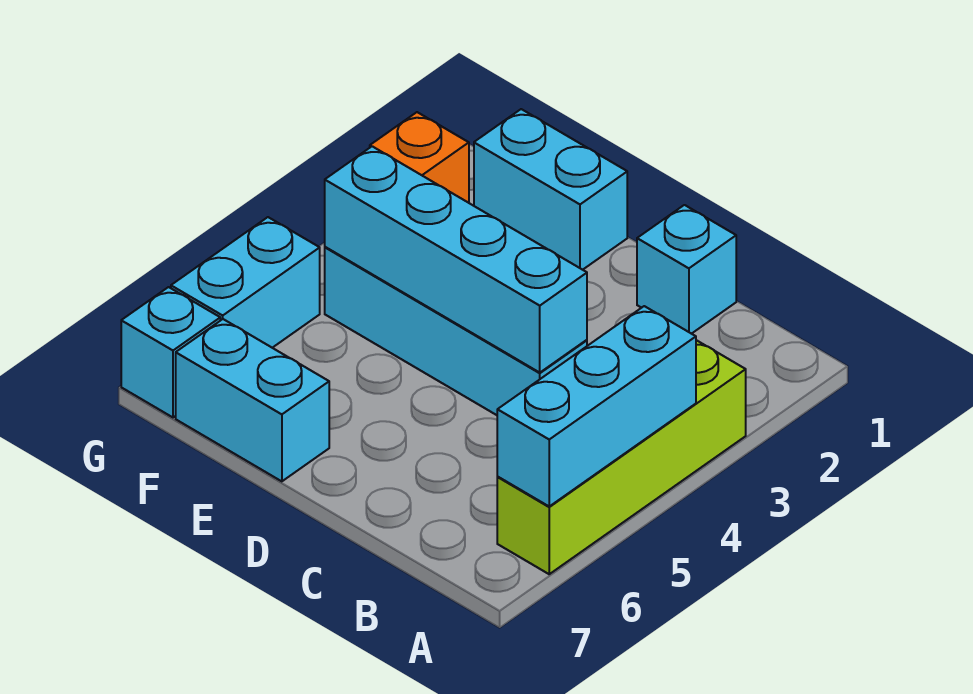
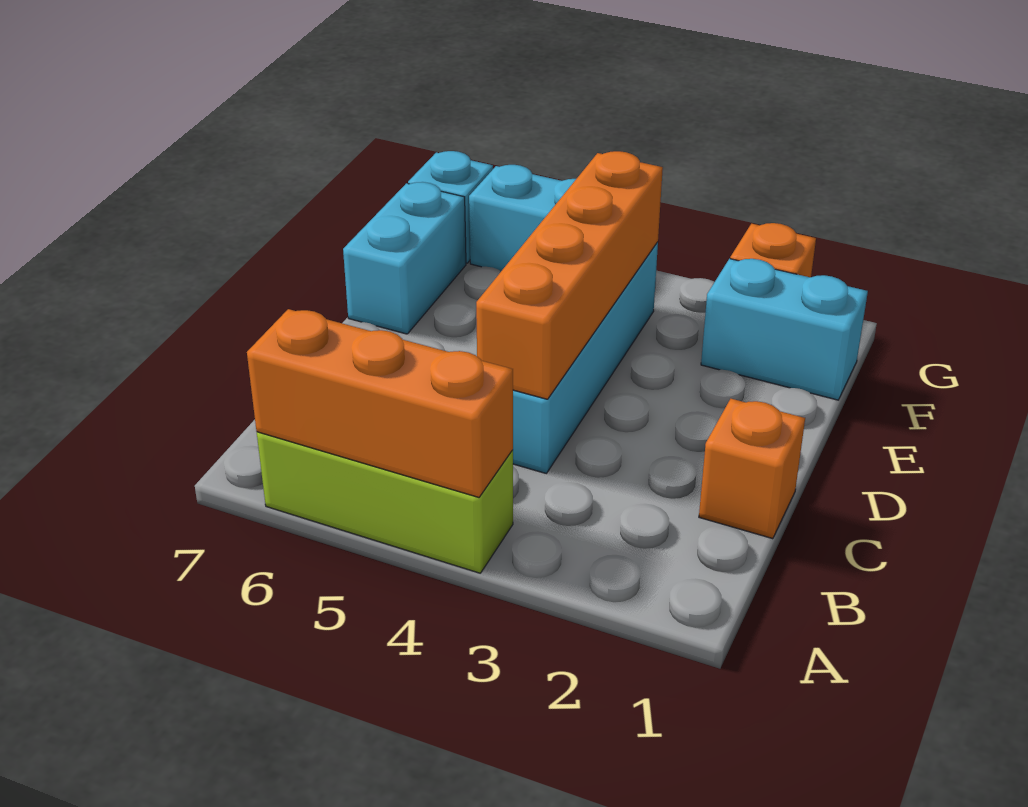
lime brick A3:A6 level 1 -> lime brick A4:A6 level 1
cyan brick A4:A6 level 2 -> orange brick A4:A6 level 2
cyan brick C1 level 1 -> orange brick C1 level 1
cyan brick C4:F4 level 2 -> orange brick C4:F4 level 2
cyan brick E1:F1 level 1 -> cyan brick F1:F2 level 1

